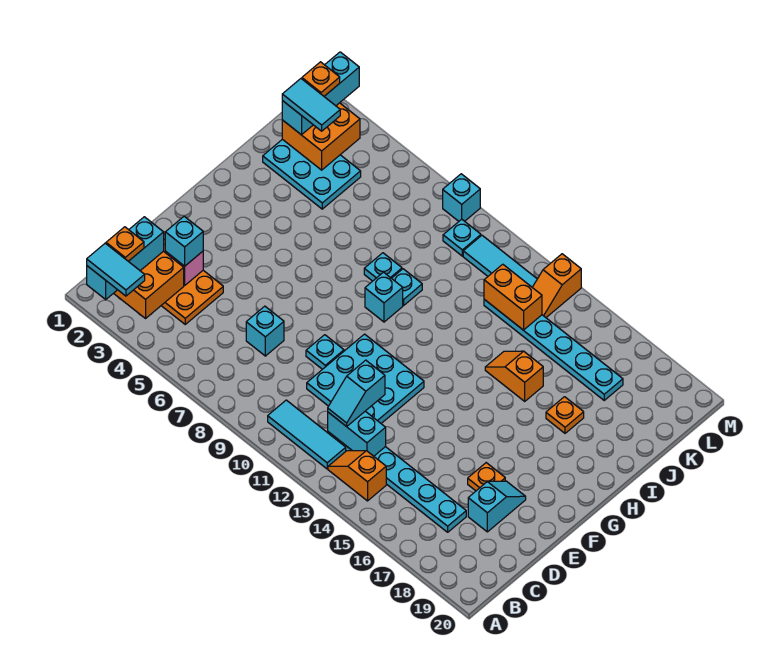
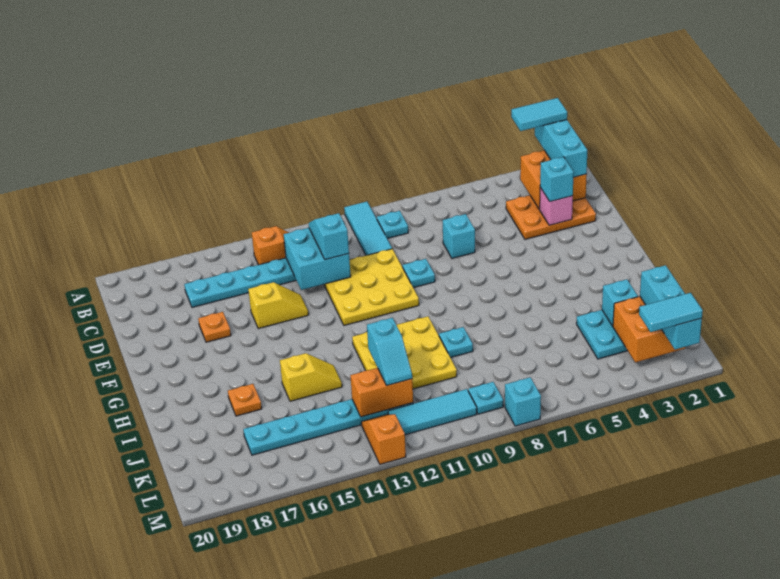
orange plate B2 level 4 -> none
cyan tile B10:B12 level 1 -> cyan tile A10:C10 level 1
cyan brick C12:C13 level 2 -> cyan brick C12:D13 level 2
cyan plate D10:F12 level 1 -> yellow plate D10:F12 level 1
cyan slope D18:E18 level 1 top D -> cyan slope J12:K12 level 3 top J
none -> yellow slope E14:E15 level 1 top 15
cyan brick H9 level 1 -> cyan brick J3 level 2
none -> yellow plate H10:J12 level 1
cyan plate I8 level 1 -> cyan plate B9 level 1
orange slope I14:I15 level 1 top 15 -> yellow slope I14:I15 level 1 top 15
cyan tile K2:K3 level 4 -> cyan tile M2:M3 level 4
orange plate L2 level 4 -> none

